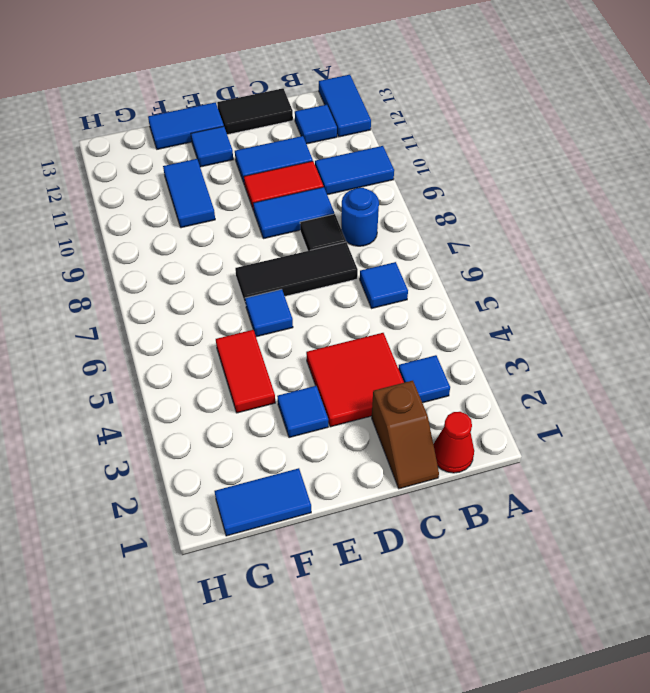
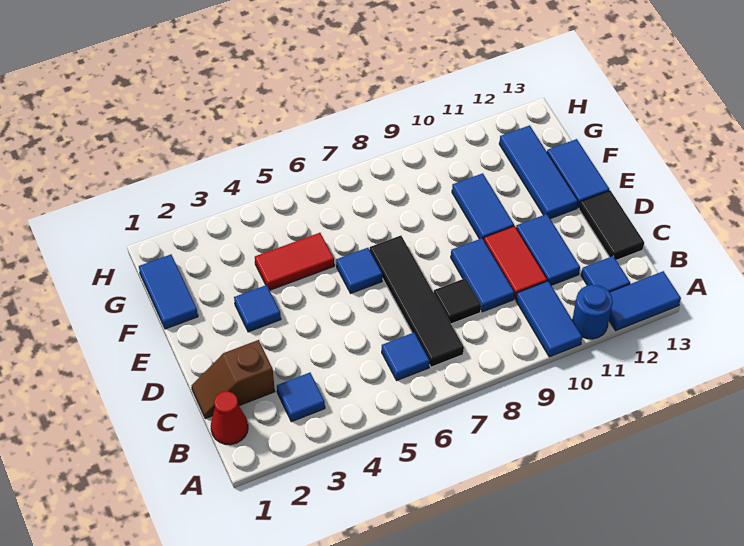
blue round brick B8 level 1 -> blue round brick A11 level 1
red tile C3:D4 level 1 -> none
black tile C7:E7 level 1 -> black tile B7:E7 level 1
blue tile E12 level 1 -> blue tile E12:G12 level 1
blue tile F10:F11 level 1 -> blue tile E10:F10 level 1

